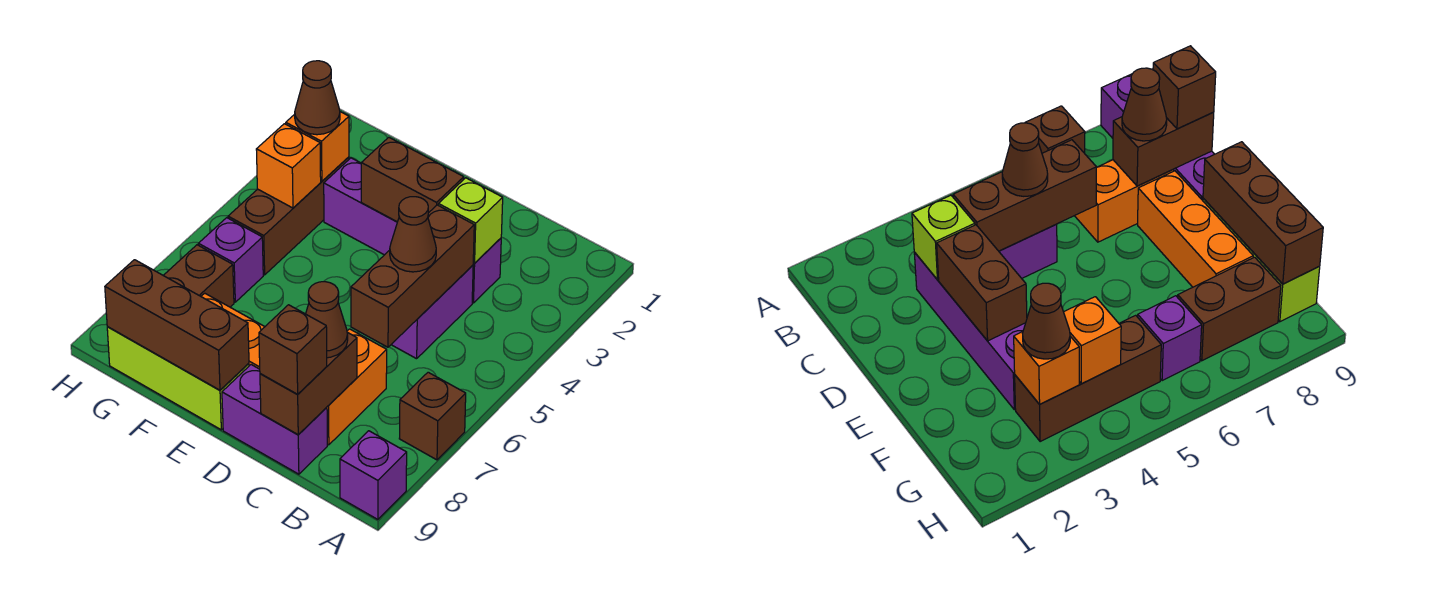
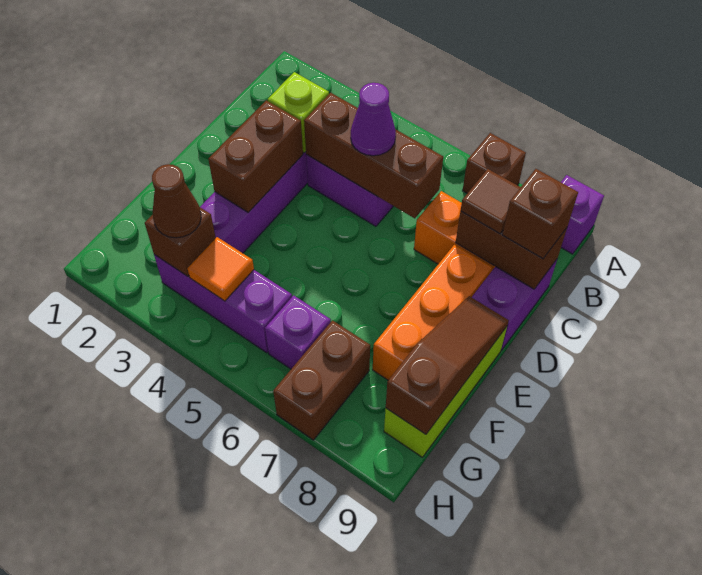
brown cone C5 level 3 -> purple cone C5 level 3
brown cone C8 level 3 -> brown tile C8 level 3
brown brick E9:G9 level 2 -> brown slope E9:G9 level 2 top G
brown brick G3:G5 level 1 -> purple brick G3:G5 level 1
orange brick G3 level 2 -> brown brick G3 level 2
orange brick G4 level 2 -> orange tile G4 level 2
brown brick G7:G8 level 1 -> brown brick G7:H7 level 1

